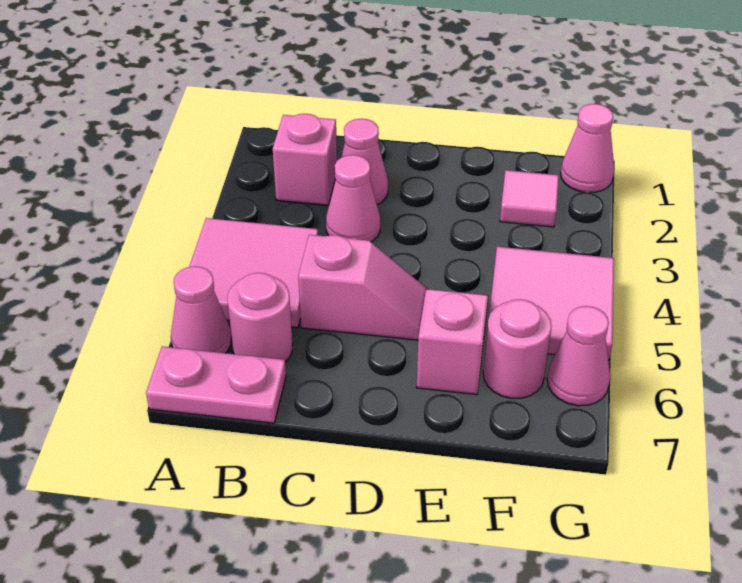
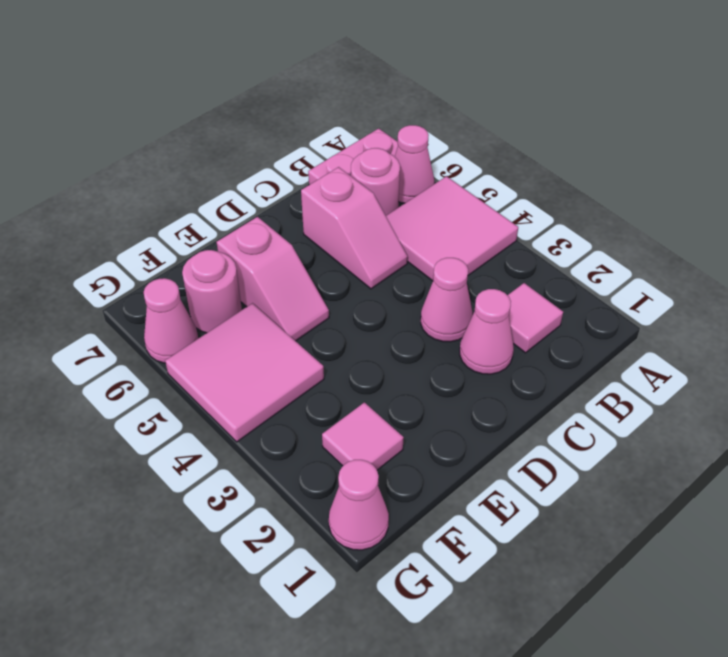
pink brick B2 level 1 -> pink tile B2 level 1
pink slope C5:D5 level 1 top C -> pink slope C5:C6 level 1 top 6

